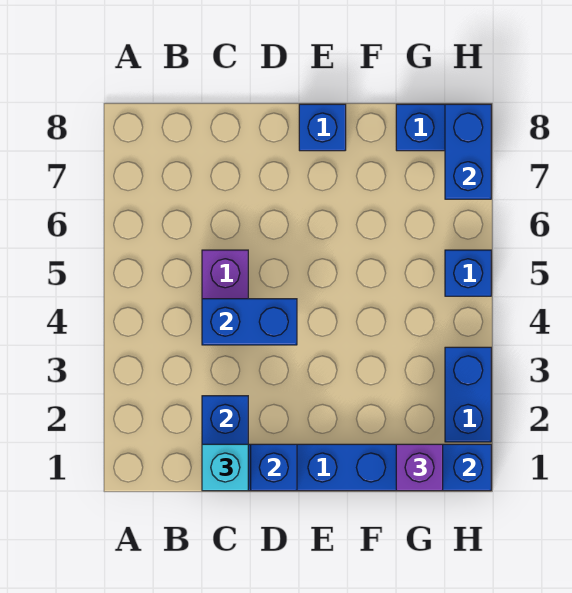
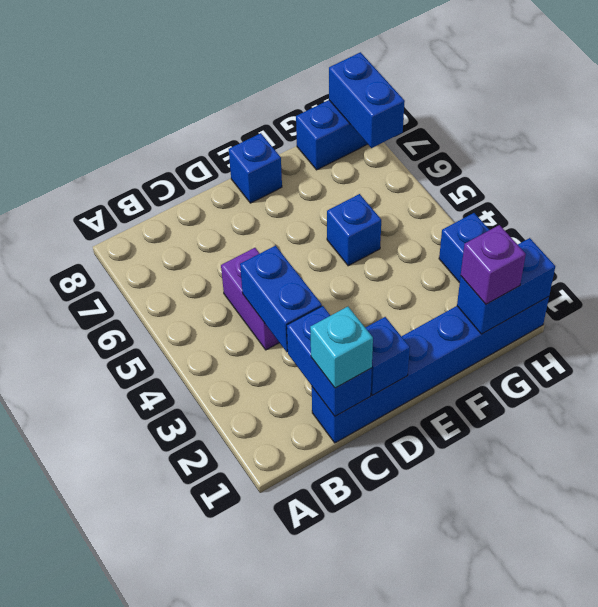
blue brick C4:D4 level 2 -> blue brick C3:C4 level 2
blue brick H5 level 1 -> blue brick F5 level 1

